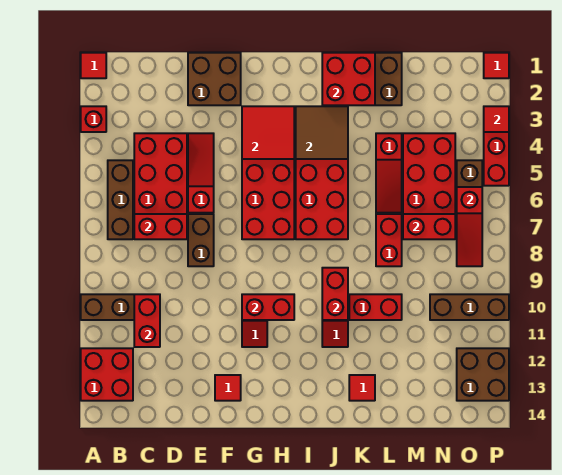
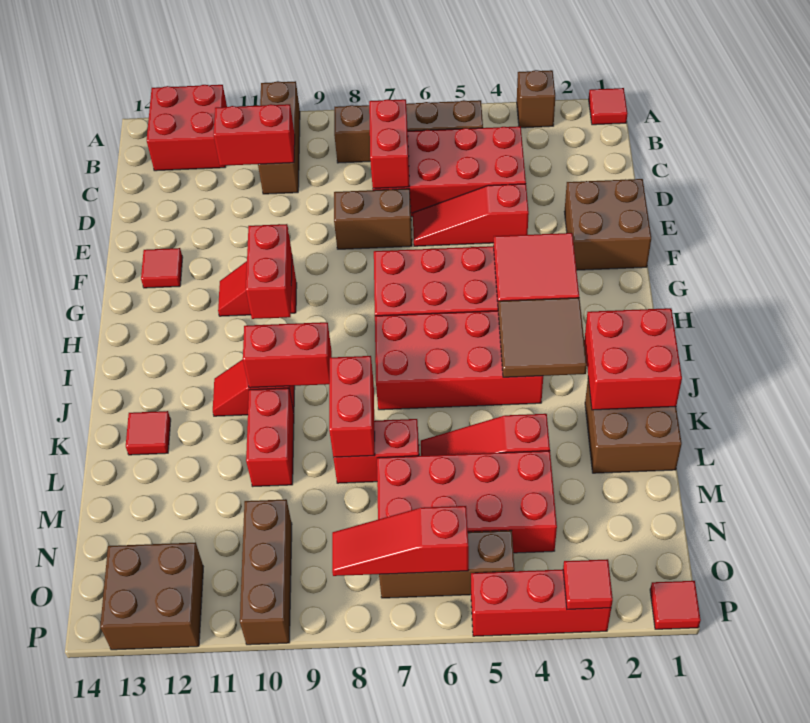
red brick A3 level 1 -> brown brick A3 level 1
brown brick B5:B7 level 1 -> brown brick B5:B8 level 1
red slope E4:E6 level 1 top 6 -> red slope E4:E6 level 1 top 4
red brick M7:N7 level 2 -> red brick K8:L8 level 2

